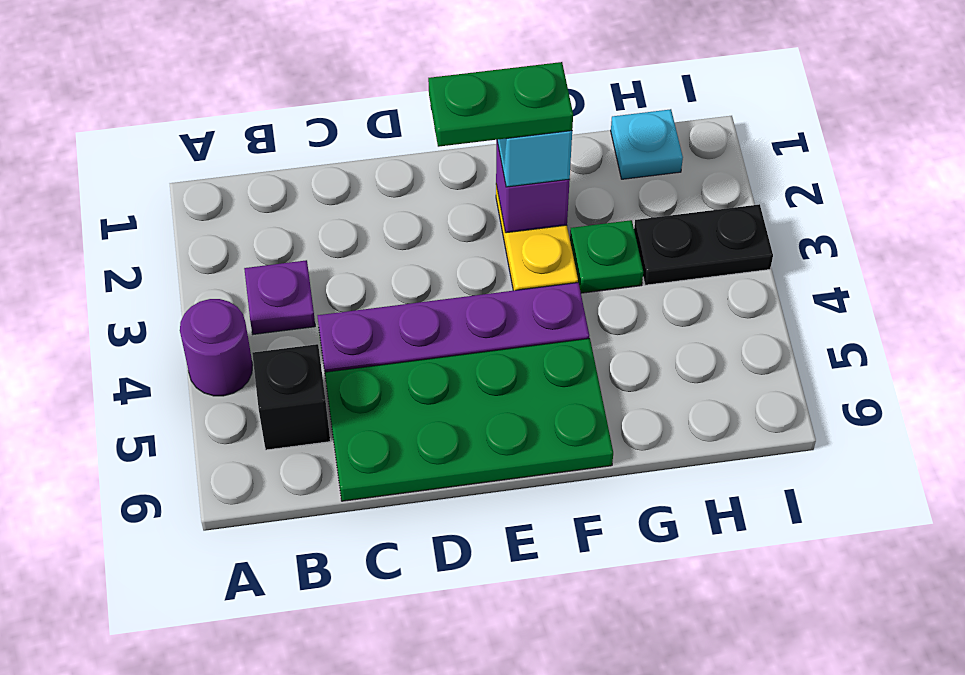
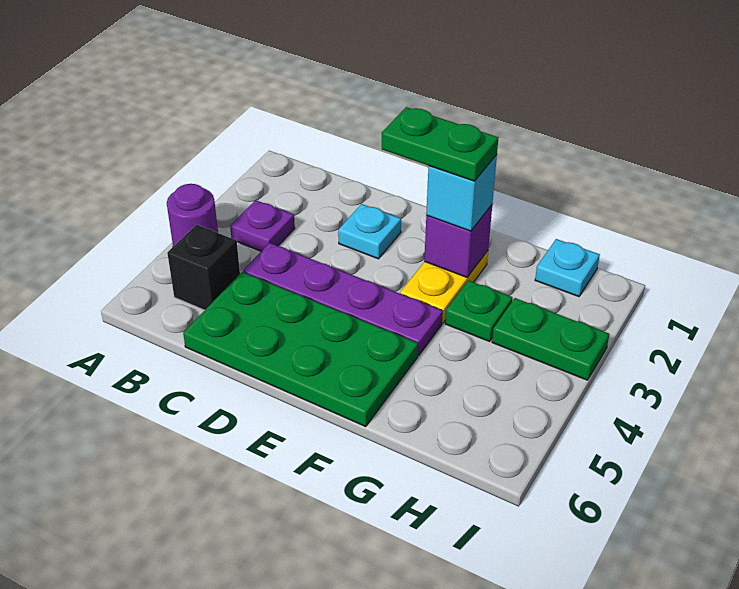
none -> cyan plate D2 level 1
black plate H3:I3 level 1 -> green plate H3:I3 level 1

